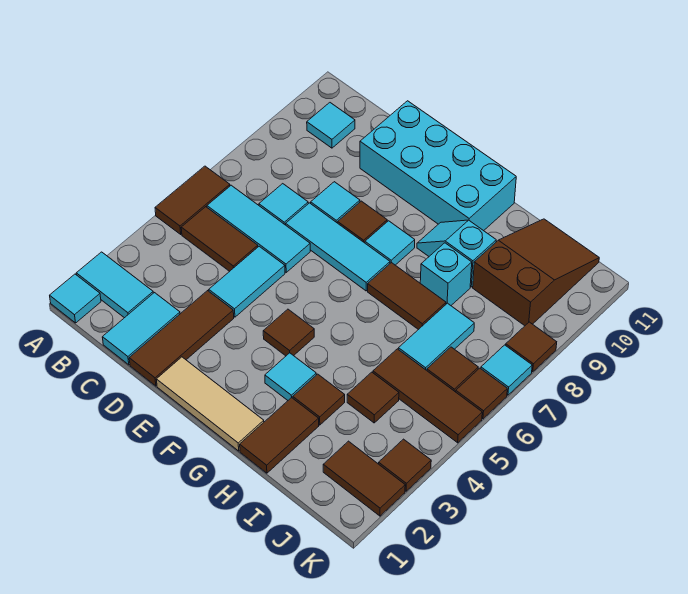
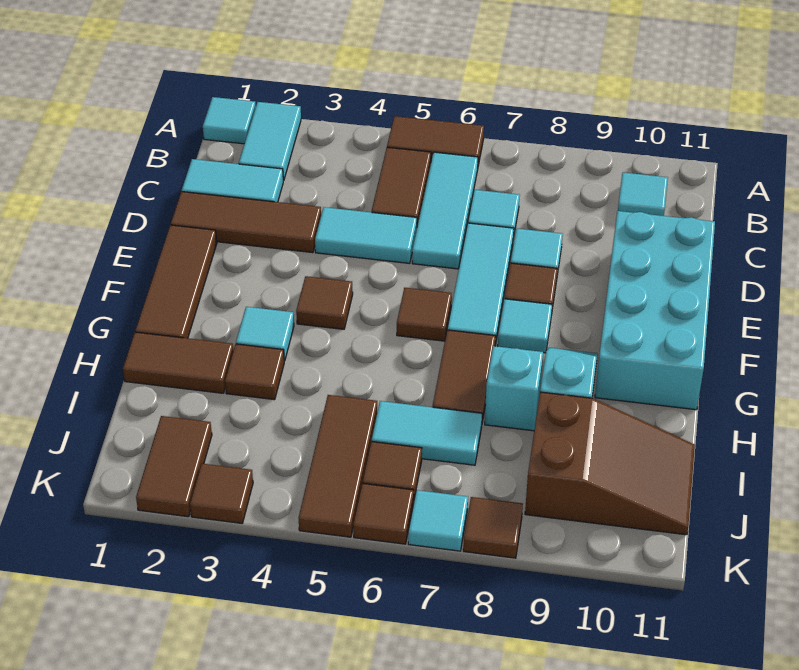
tan tile E1:G1 level 1 -> brown tile E1:G1 level 1
brown tile I4 level 1 -> brown tile F6 level 1

